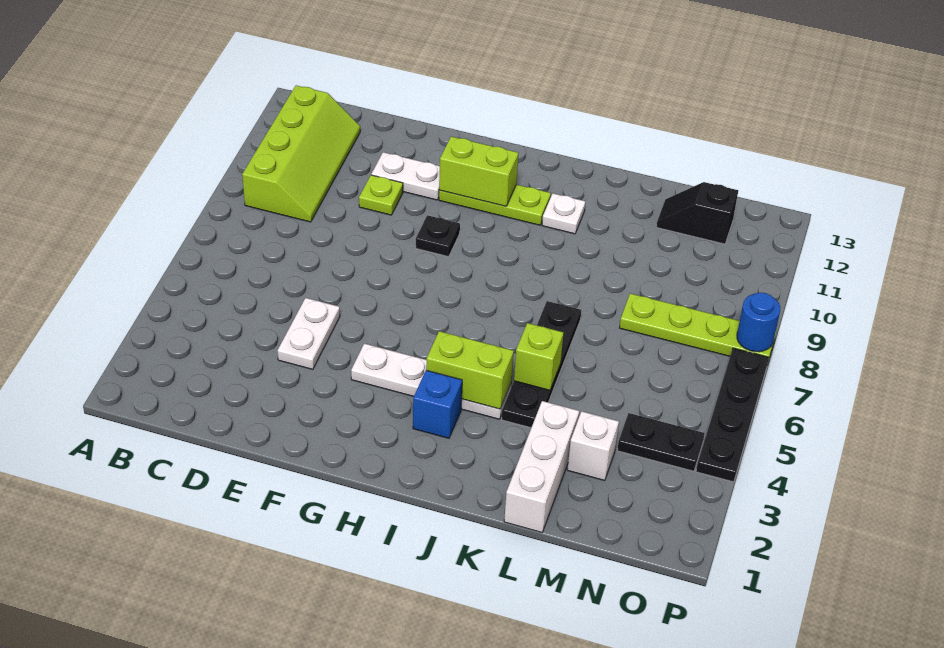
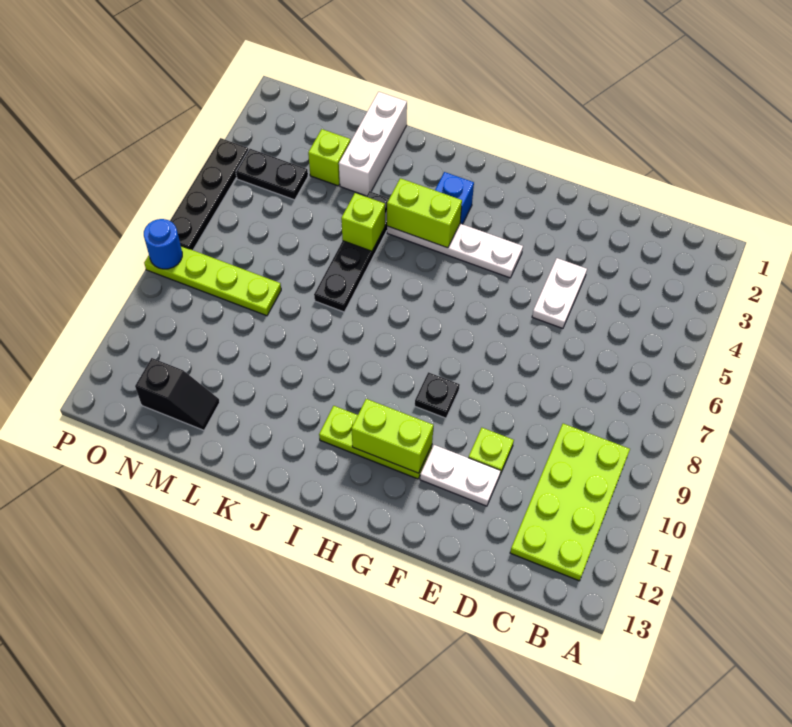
lime slope B9:C12 level 1 top B -> lime plate B9:C12 level 1
white plate J11 level 1 -> none
white brick M3 level 1 -> lime brick M3 level 1

